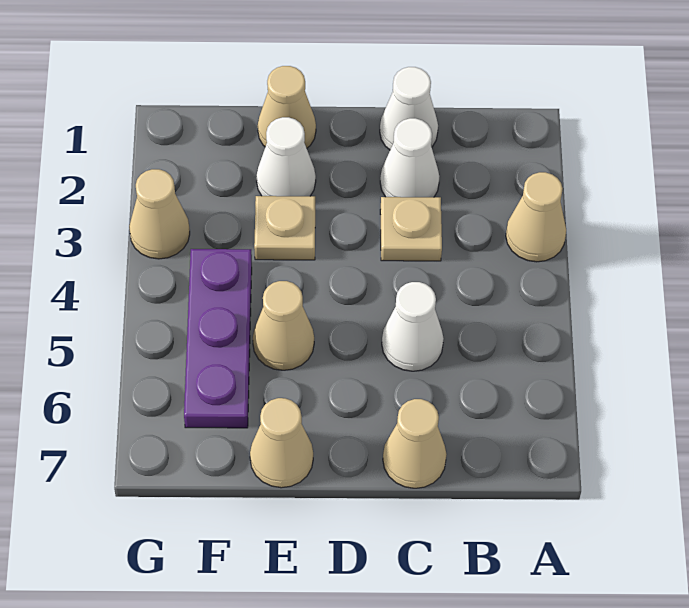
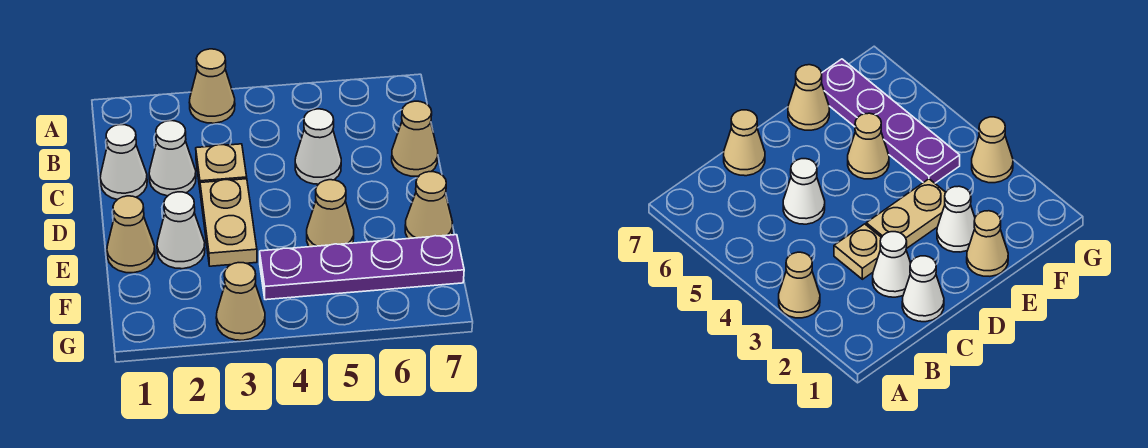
tan plate E3 level 1 -> tan plate D3:E3 level 1
purple plate F4:F6 level 1 -> purple plate F4:F7 level 1

